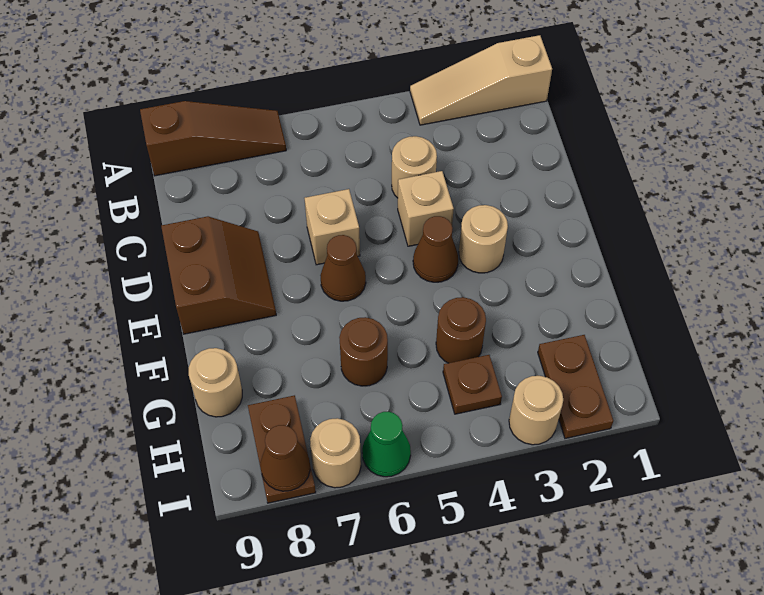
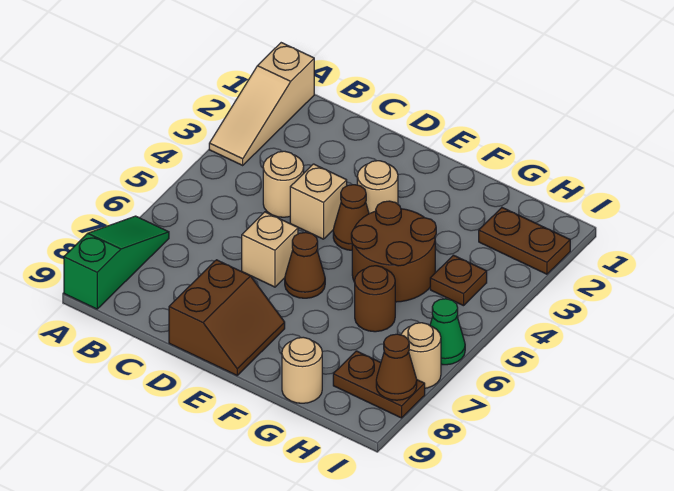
brown slope A7:A9 level 1 top 9 -> green slope A7:A9 level 1 top 9
brown slope D8:E9 level 1 top 9 -> brown slope D8:E9 level 1 top D
brown round brick G4 level 1 -> brown round brick F4:G5 level 1
tan round brick I3 level 1 -> none

